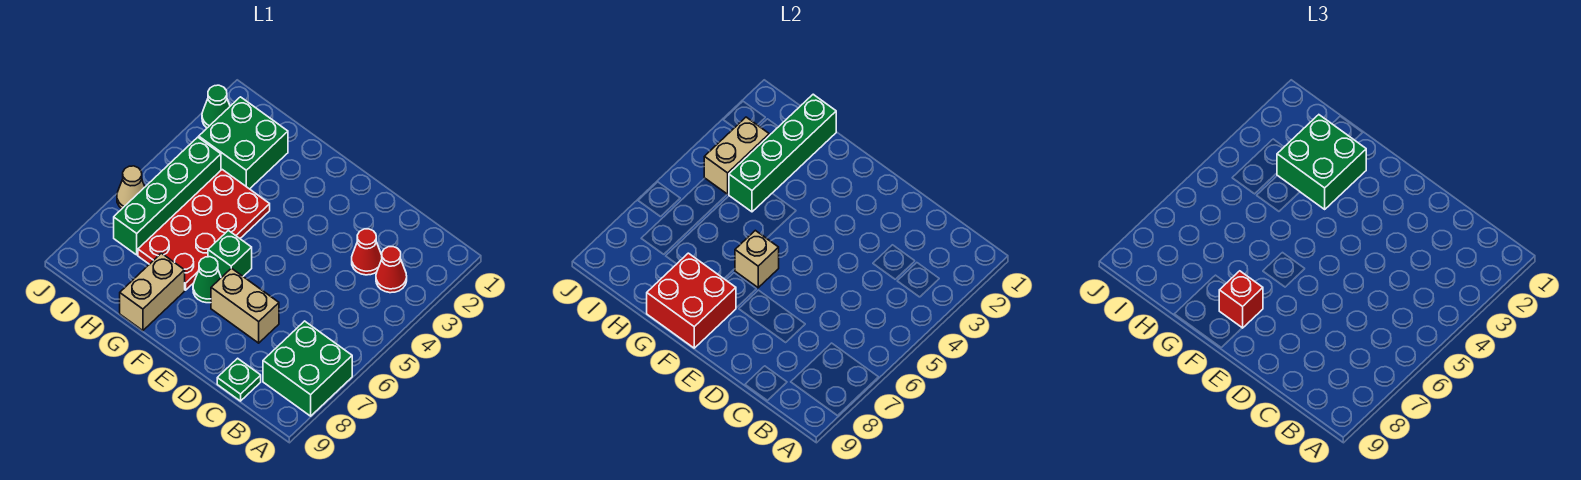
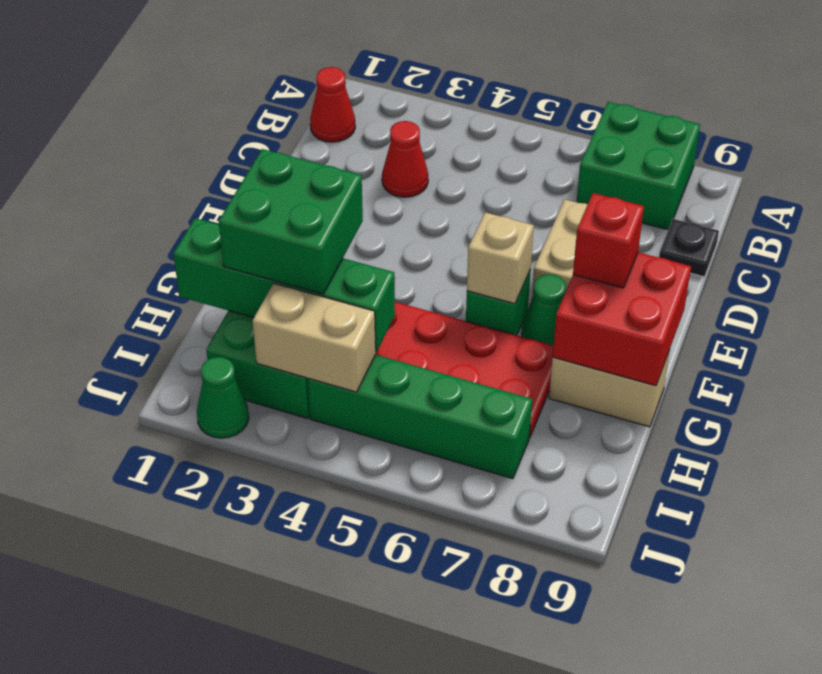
red cone B3 level 1 -> red cone B1 level 1
green plate C9 level 1 -> black plate C9 level 1
tan cone J6 level 1 -> none

